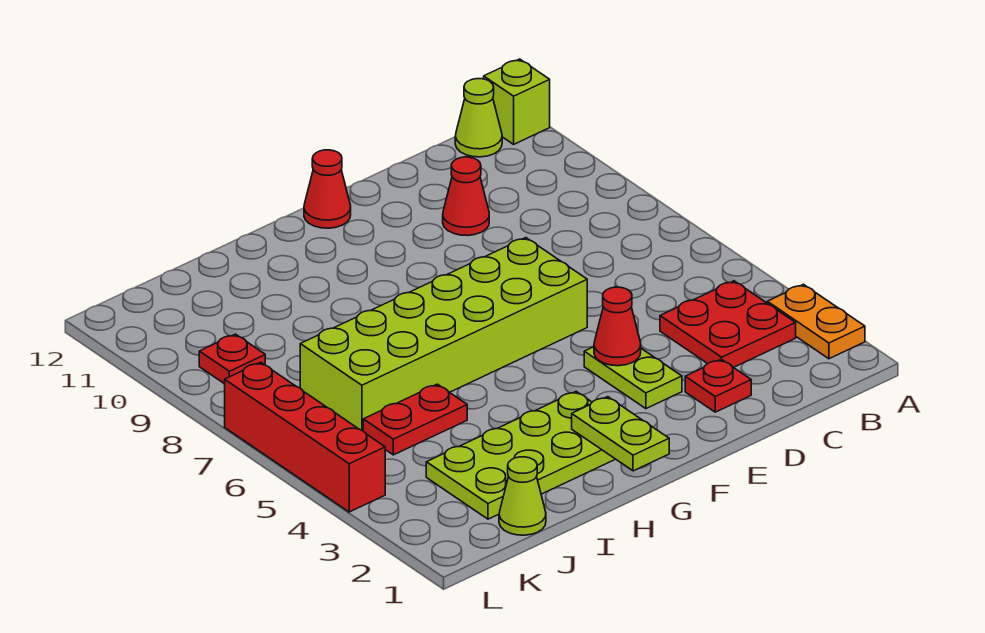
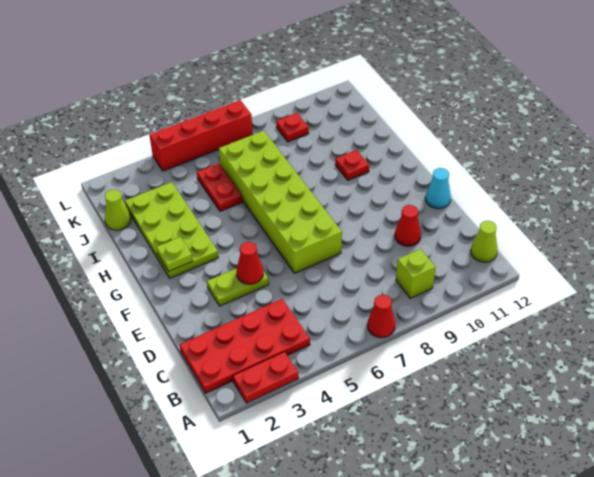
orange plate A2:A3 level 1 -> red plate A2:A3 level 1
lime brick A12 level 1 -> lime brick B9 level 1
red plate B3:C4 level 1 -> red plate B1:C4 level 1
red plate D2 level 1 -> red plate H10 level 1
none -> cyan cone E12 level 1
red cone F12 level 1 -> red cone A7 level 1
lime plate G1:G2 level 2 -> lime plate G2 level 2

